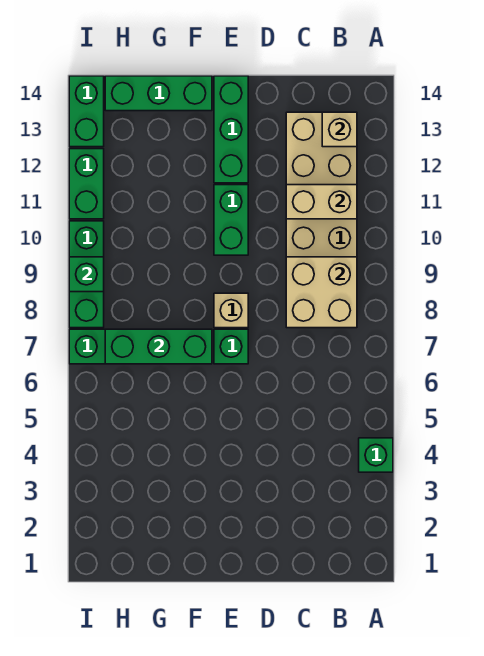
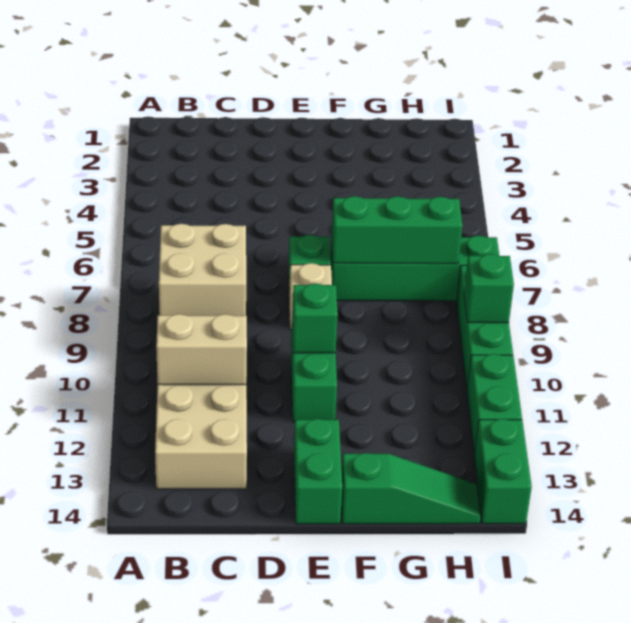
green brick A4 level 1 -> green brick E10 level 2
tan brick B13 level 2 -> none
green brick E12:E14 level 1 -> green brick E13:E14 level 1
green brick F14:H14 level 1 -> green slope F14:H14 level 1 top F

